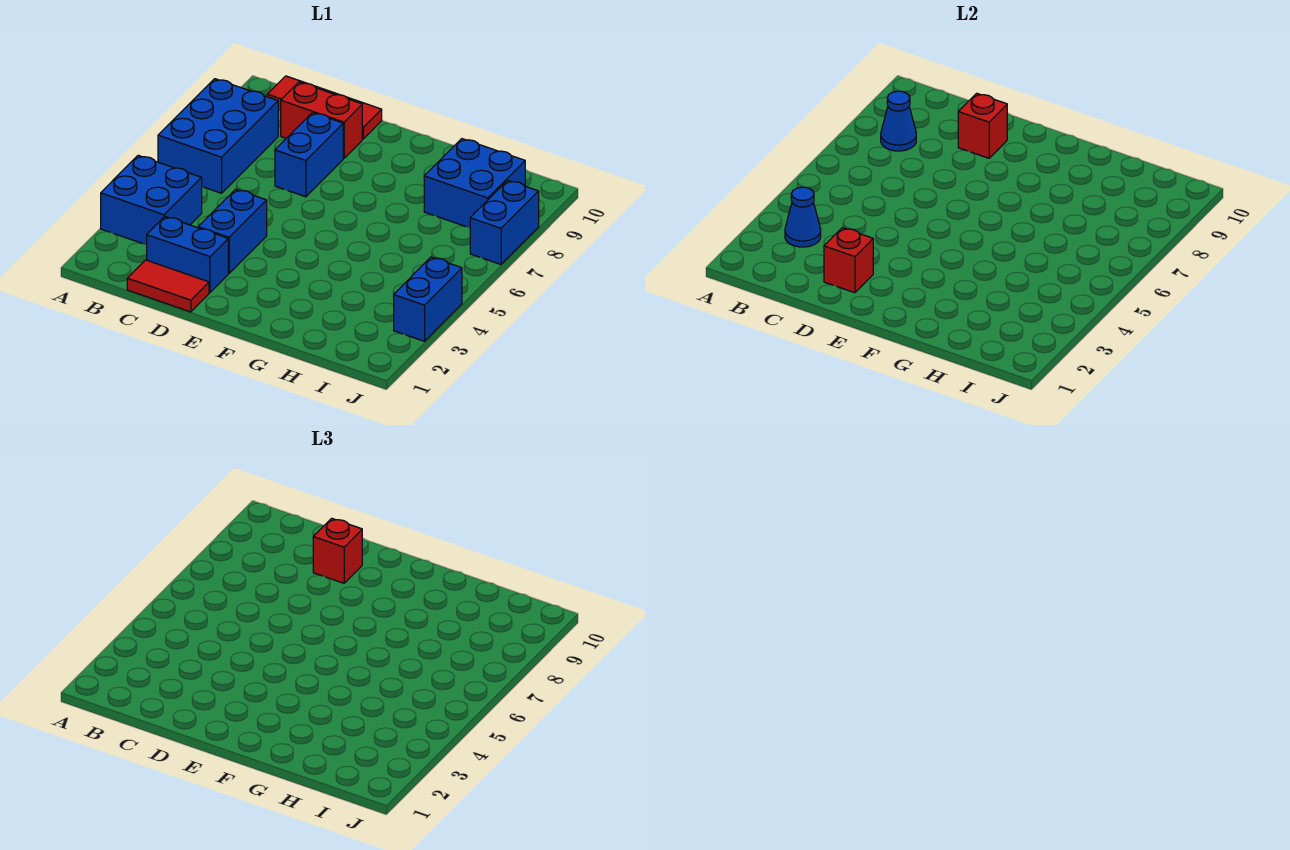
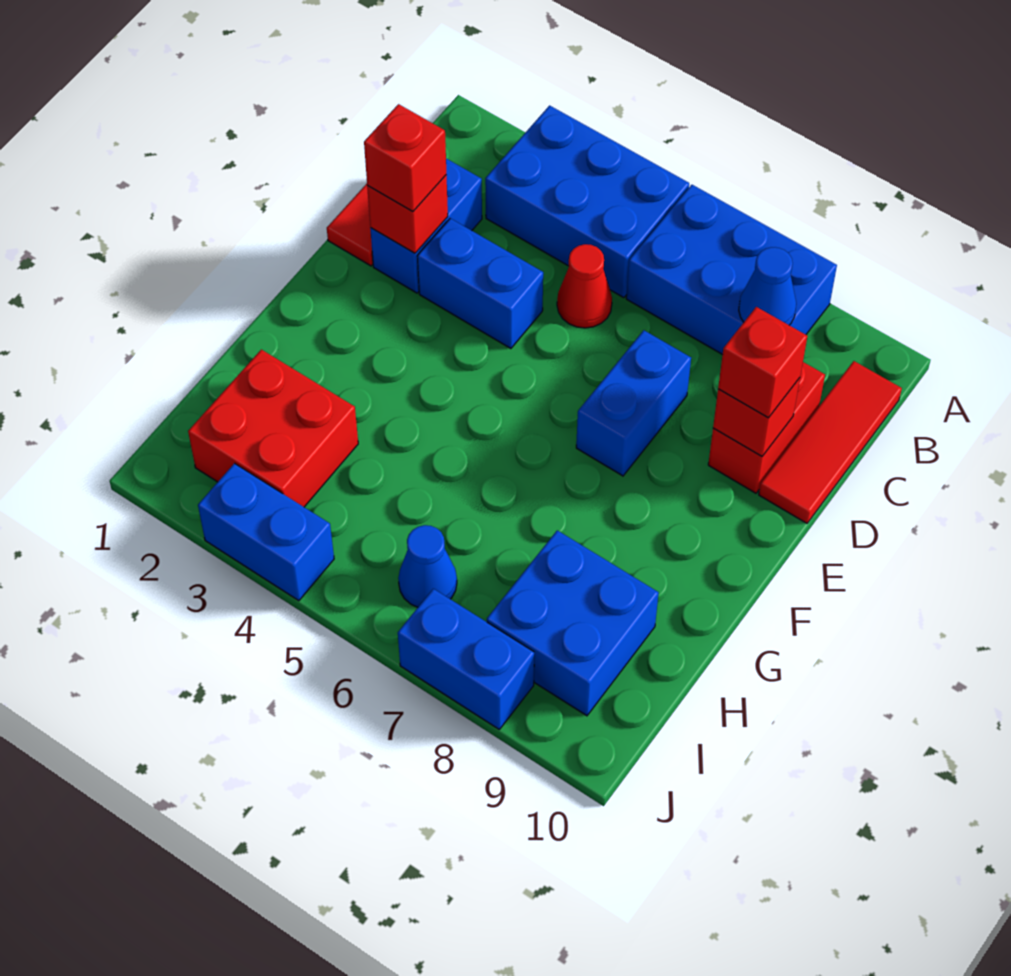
blue brick A3:B4 level 1 -> blue brick A3:B5 level 1
blue cone B3 level 2 -> blue cone I6 level 1
none -> red cone C5 level 1
none -> red brick D2 level 3
blue brick D7:D8 level 1 -> blue brick D7:E7 level 1
none -> red brick H2:I3 level 1

